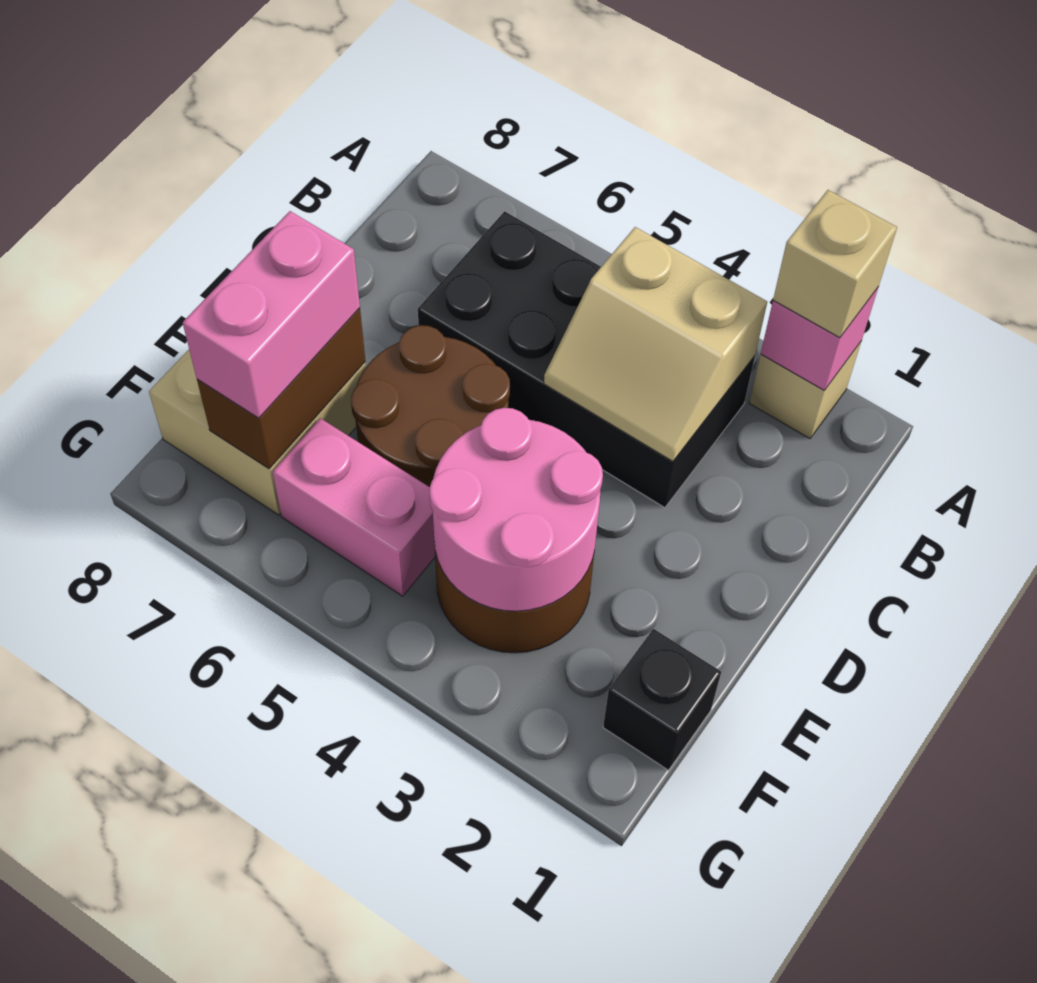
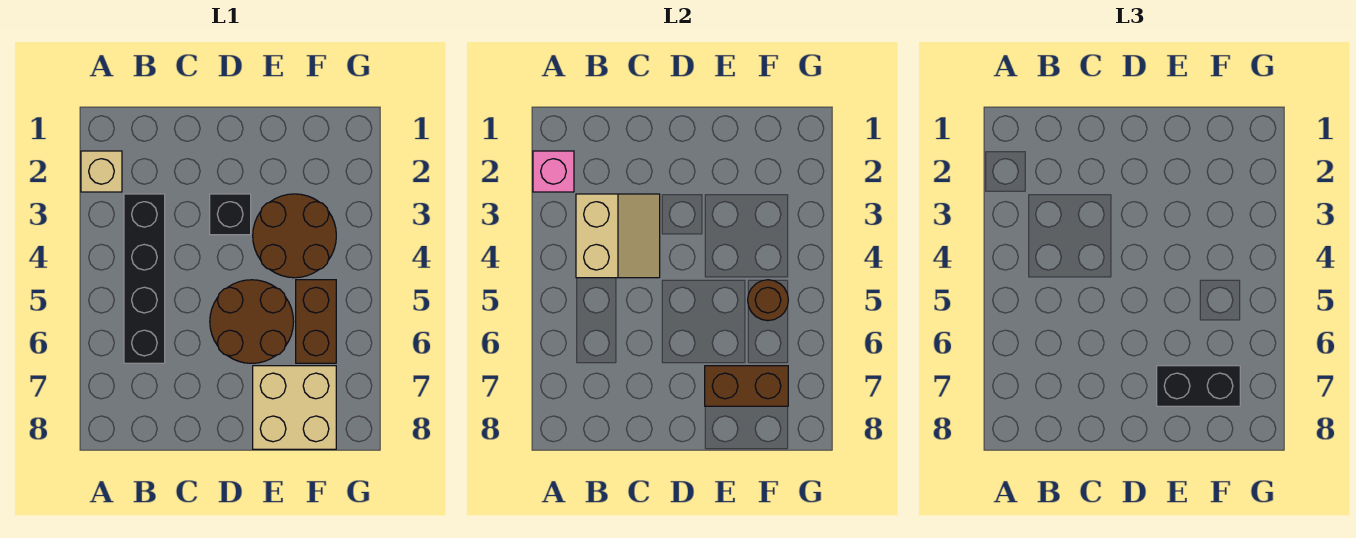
tan brick A2 level 3 -> none
black brick B3:C6 level 1 -> black brick B3:B6 level 1
pink round brick E3:F4 level 2 -> none
pink brick E7:F7 level 3 -> black brick E7:F7 level 3
black brick F1 level 1 -> black brick D3 level 1
pink brick F5:F6 level 1 -> brown brick F5:F6 level 1
none -> brown round brick F5 level 2

